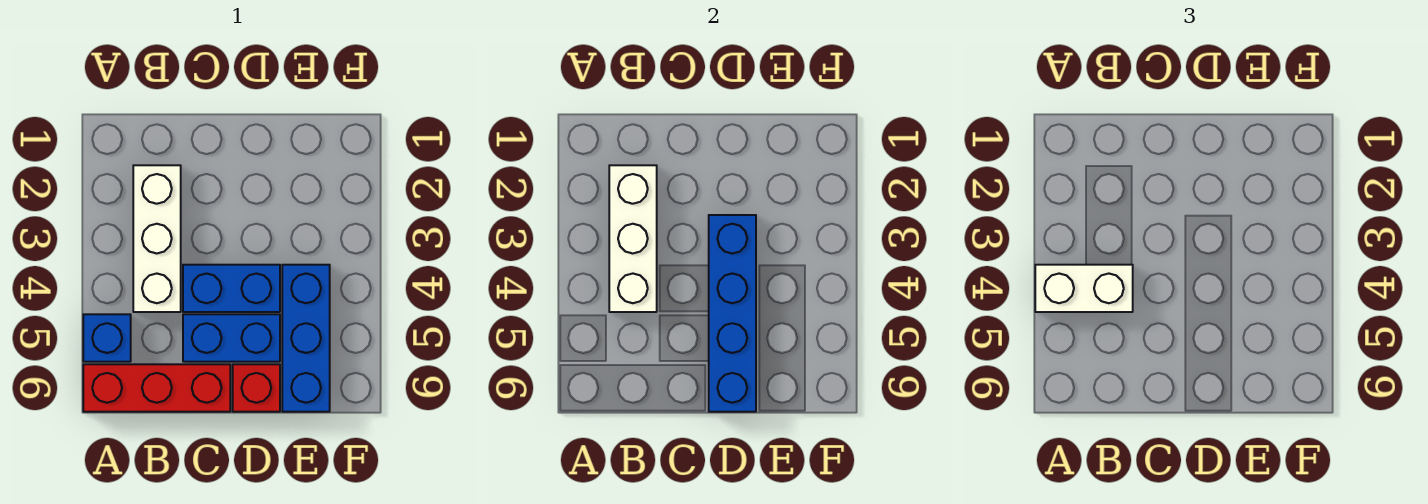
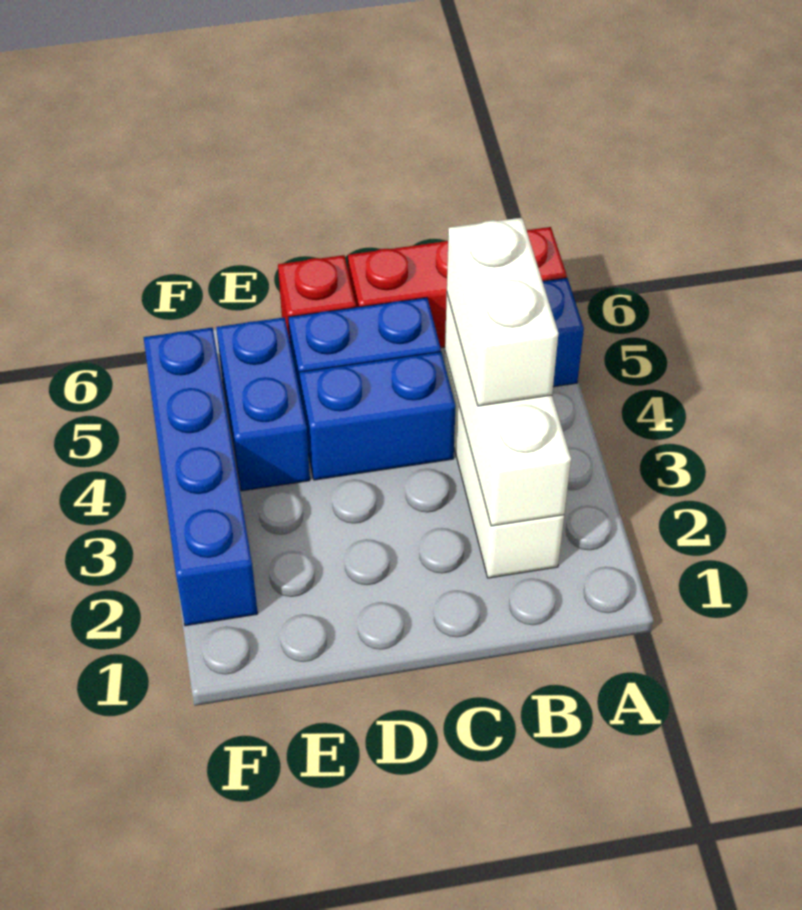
white brick A4:B4 level 3 -> white brick B3:B4 level 3
blue brick D3:D6 level 2 -> blue brick F2:F5 level 1
blue brick E4:E6 level 1 -> blue brick E4:E5 level 1

